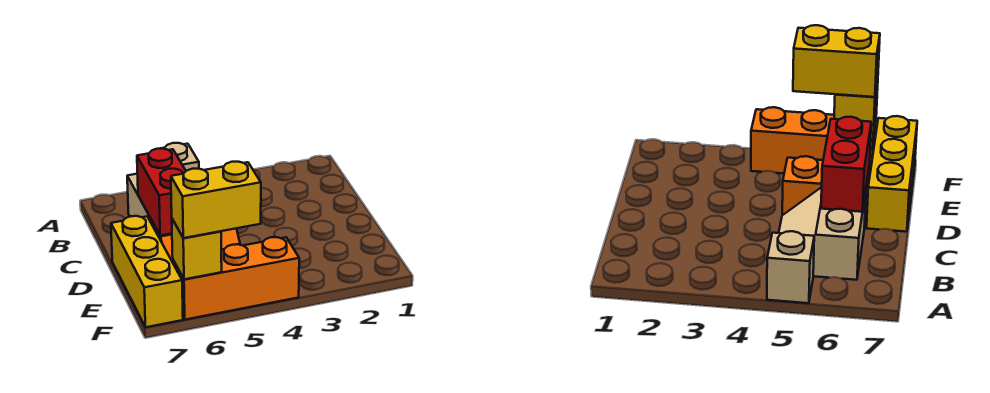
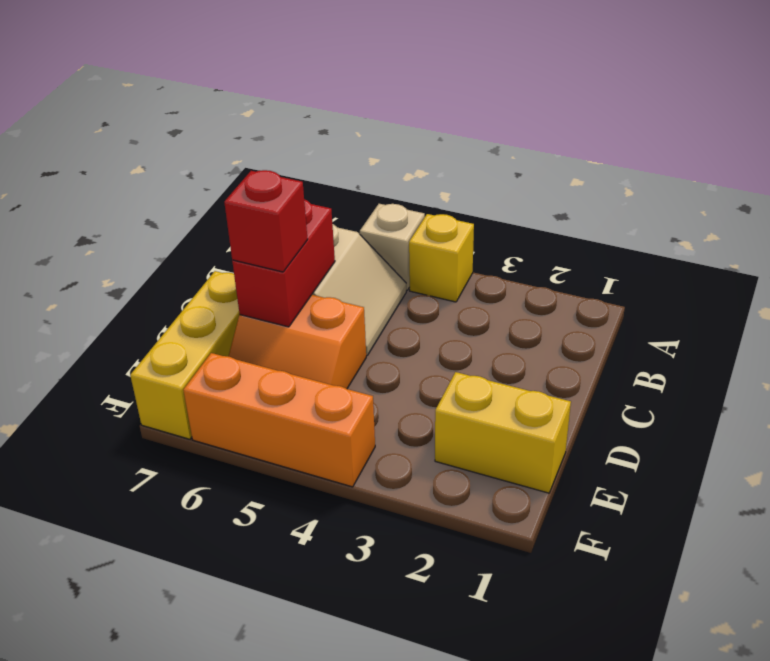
none -> red brick D6 level 3
yellow brick F5:F6 level 3 -> yellow brick E1:E2 level 1
yellow brick F6 level 2 -> yellow brick A4 level 1

